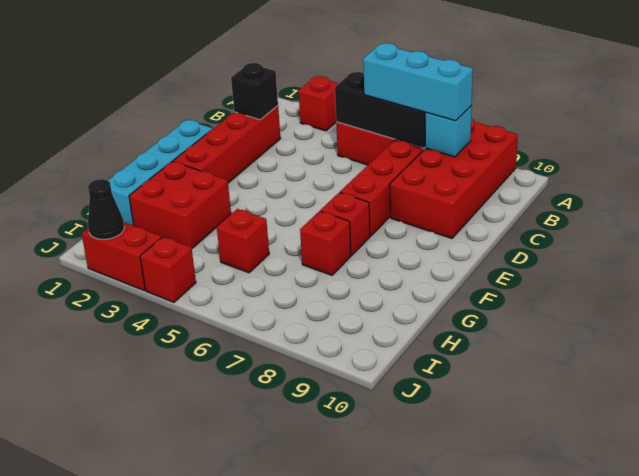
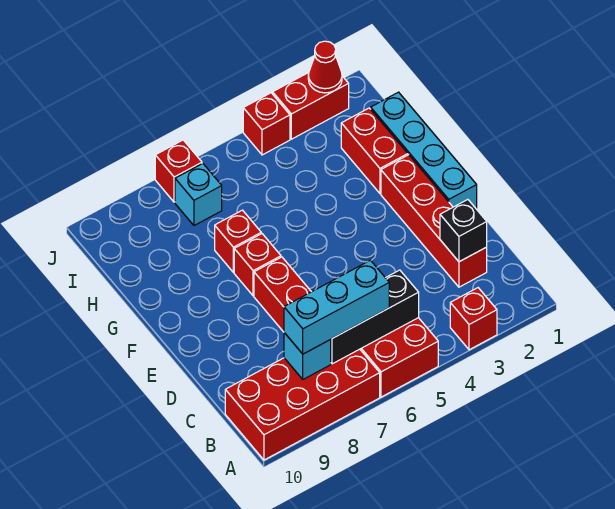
red brick A8:D9 level 1 -> red brick A7:B10 level 1
red brick G2:H3 level 1 -> red brick G2:H2 level 1
red brick H5 level 1 -> red brick J7 level 1
none -> cyan brick I7 level 1
black cone J2 level 2 -> red cone J2 level 2

